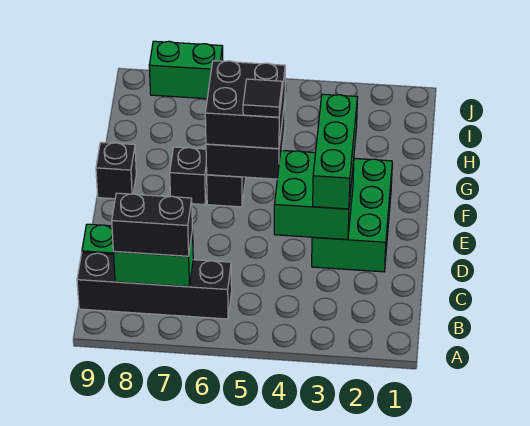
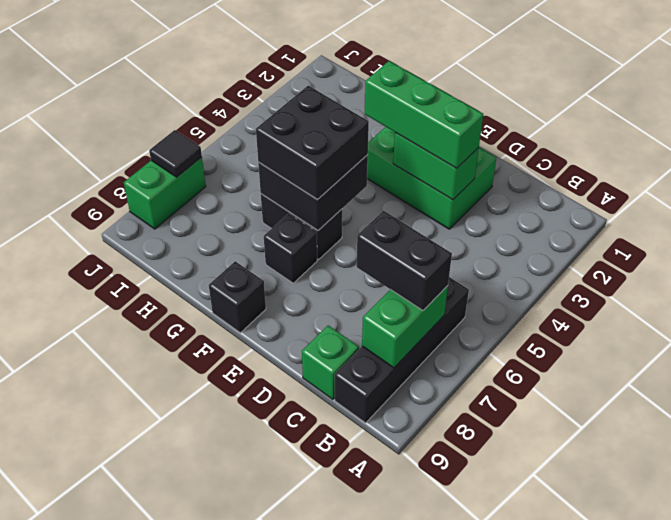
black brick B7:B8 level 3 -> black brick B7:C7 level 3
green brick D3:E4 level 2 -> green brick D3:E3 level 2
black tile F5 level 4 -> black tile J7 level 2

